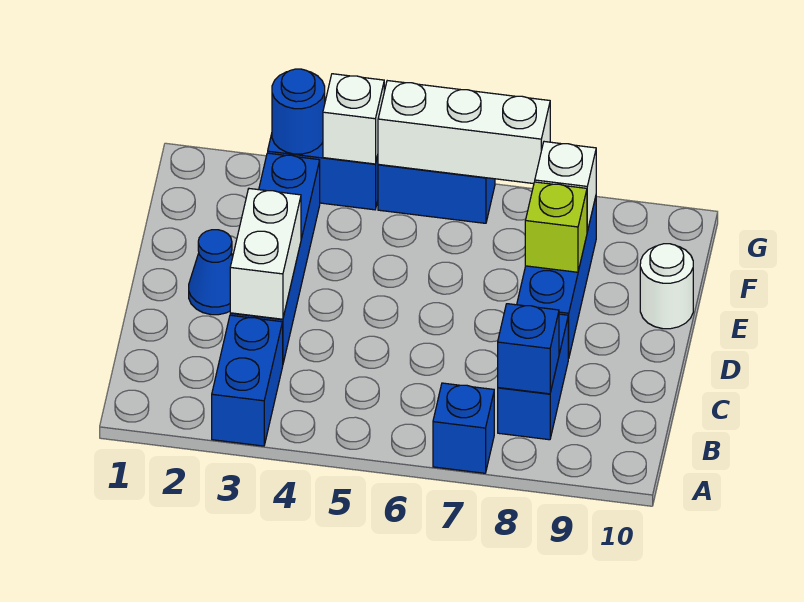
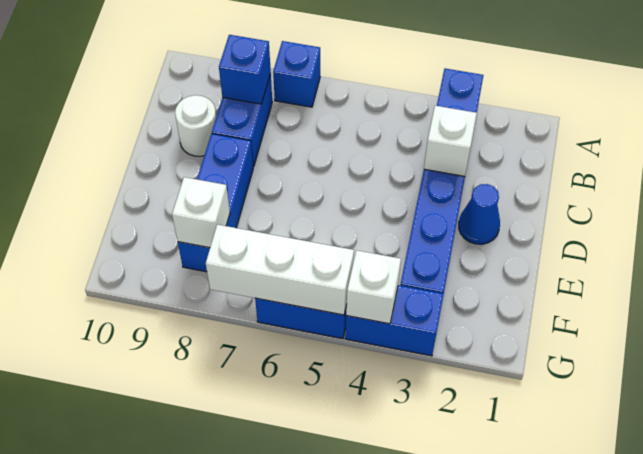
white brick C3:D3 level 2 -> white brick C3 level 2
lime brick E8 level 2 -> none
white round brick E10 level 1 -> white round brick C9 level 1
blue round brick G3 level 2 -> none

